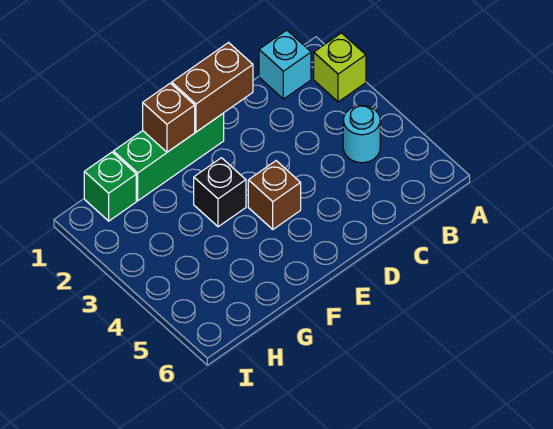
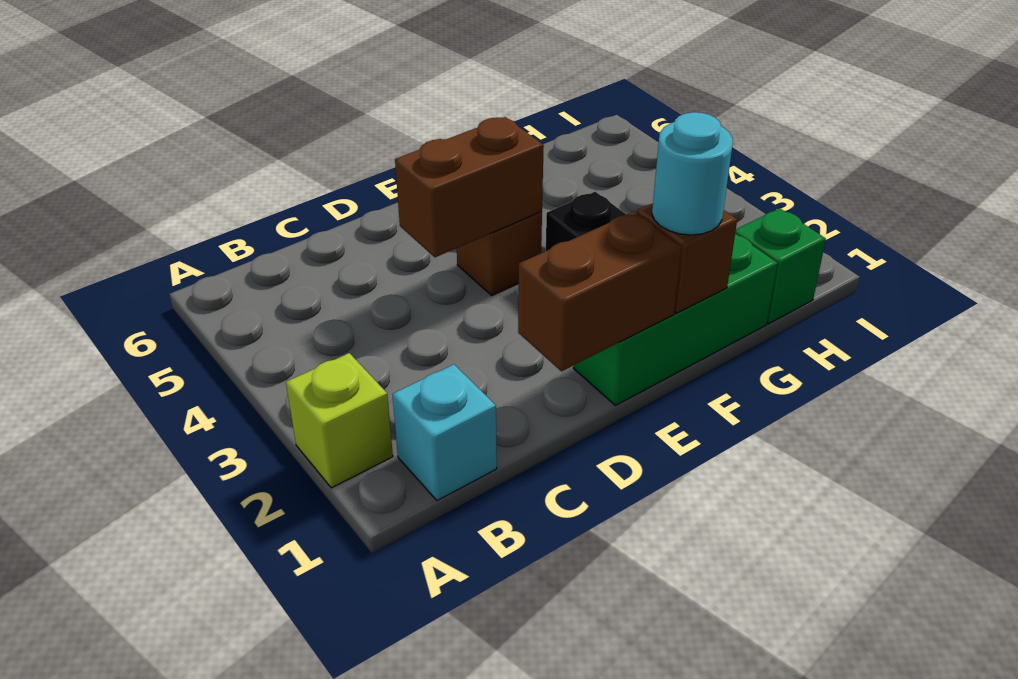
cyan round brick B4 level 1 -> cyan round brick F1 level 3
none -> brown brick D4:E4 level 2

